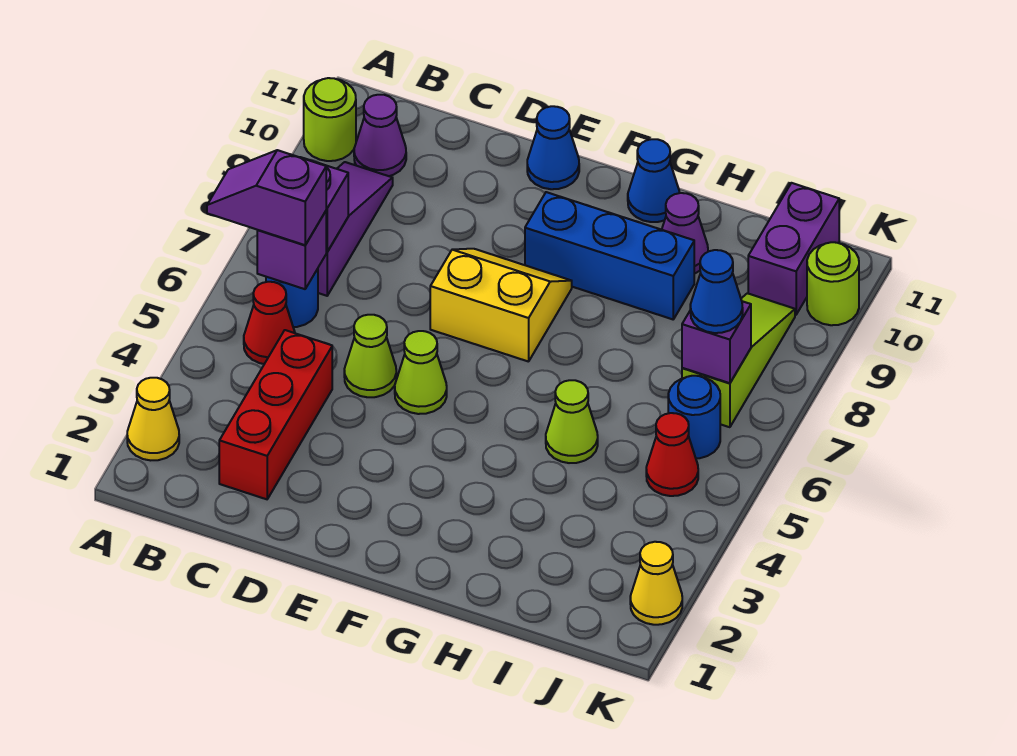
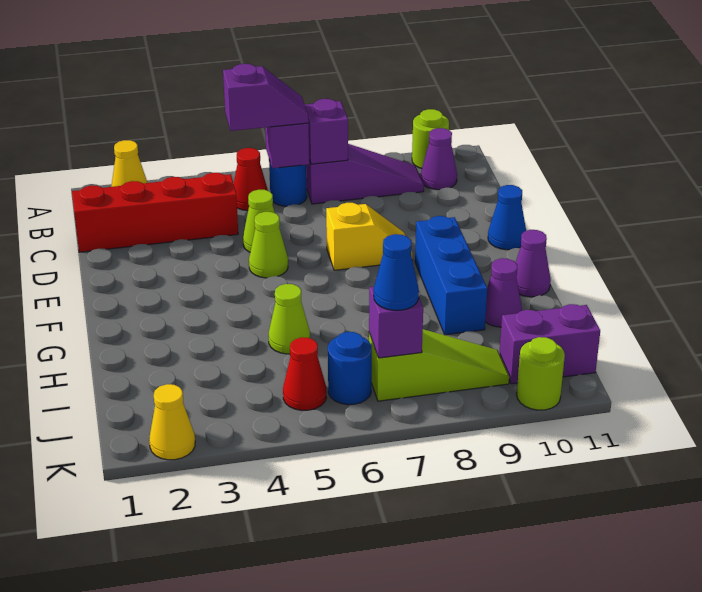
purple slope A6:B6 level 3 top B -> purple slope B5:B6 level 3 top 5
red brick C2:C4 level 1 -> red brick C1:C4 level 1
yellow slope E7:F8 level 1 top 7 -> yellow slope E7:E8 level 1 top 7
blue cone G11 level 1 -> purple cone G11 level 1

